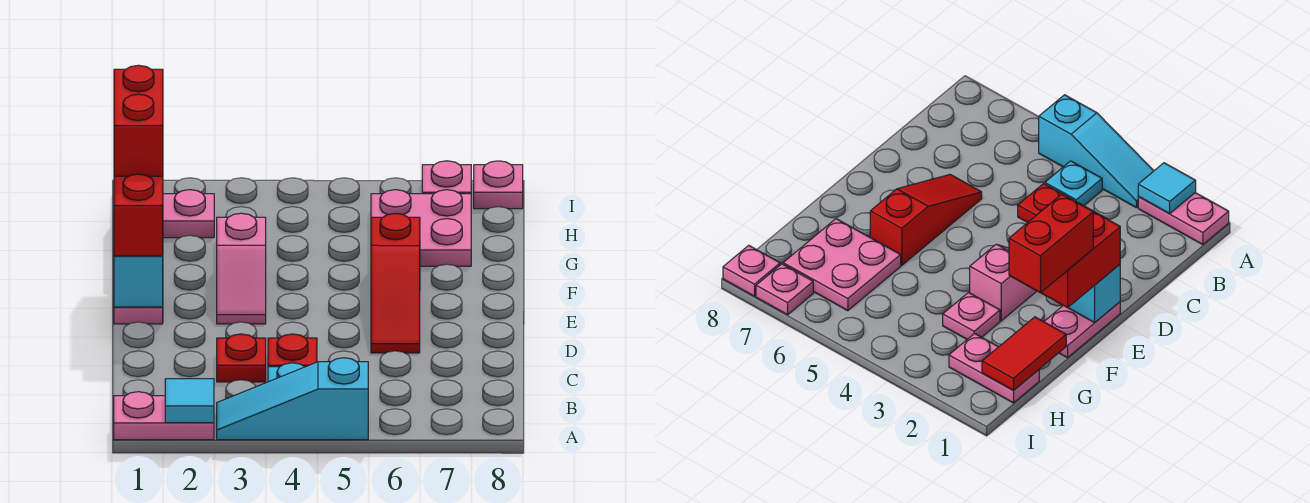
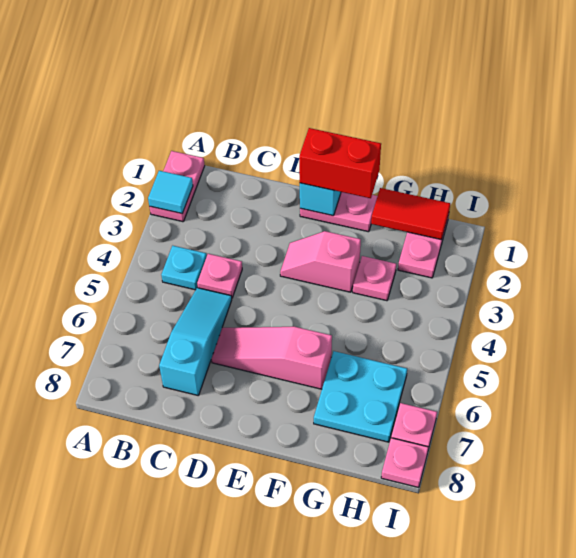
cyan slope A3:A5 level 1 top 5 -> cyan slope C5:C7 level 1 top 7
red plate C3 level 1 -> none
red plate C4 level 1 -> pink plate C4 level 1
red slope D6:F6 level 1 top F -> pink slope D6:F6 level 1 top F
red brick F1:G1 level 4 -> none
pink plate G6:H7 level 1 -> cyan plate G6:H7 level 1

